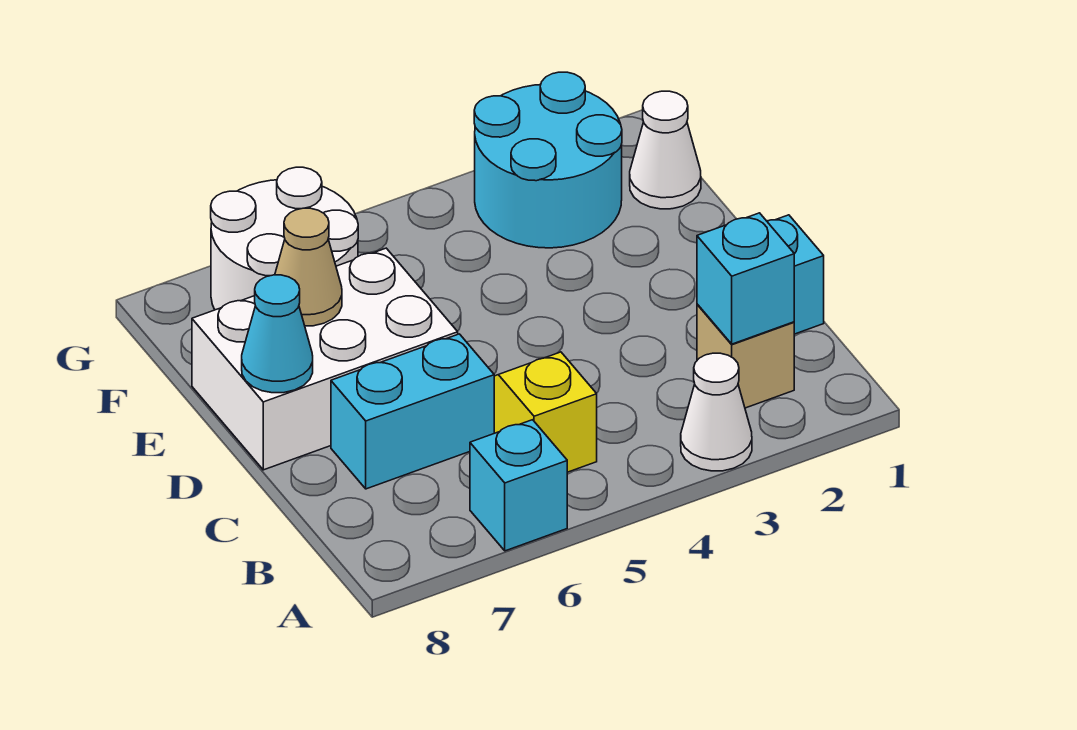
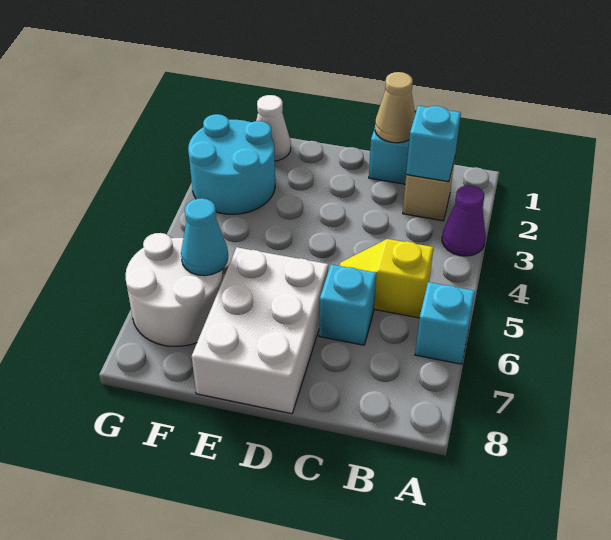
white cone A3 level 1 -> purple cone A3 level 1
cyan brick C6:C7 level 1 -> cyan brick C6 level 1
cyan cone D8 level 2 -> cyan cone F6 level 2
tan cone E7 level 2 -> tan cone C1 level 2

